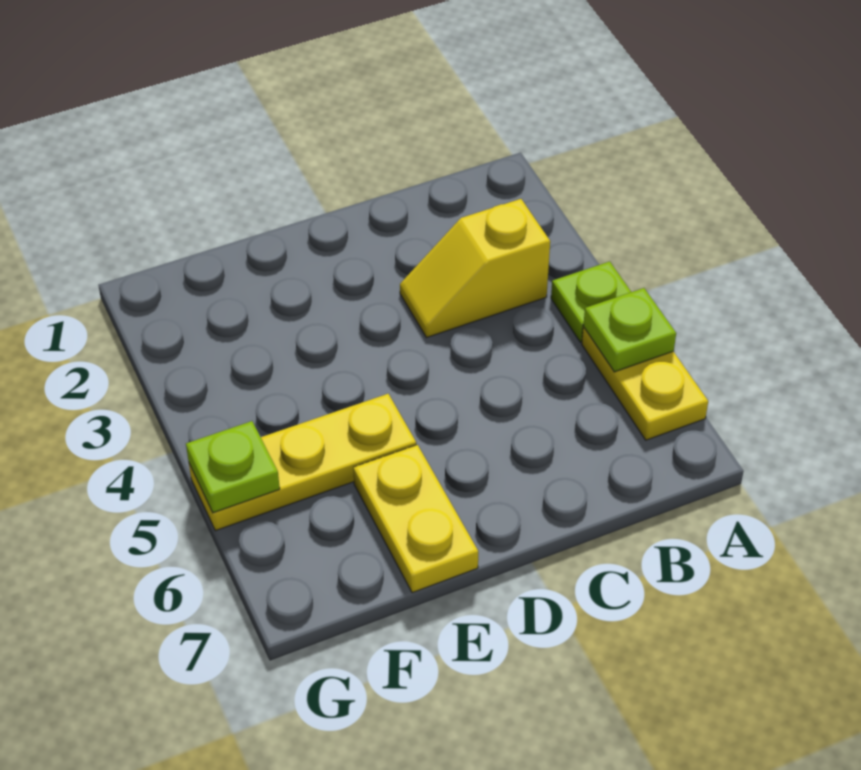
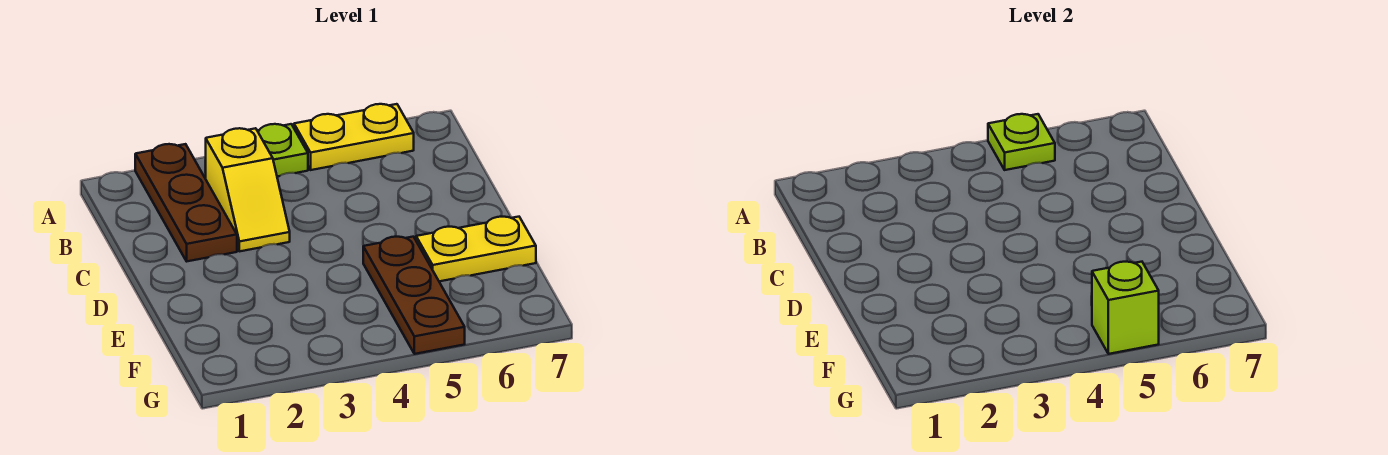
none -> brown plate A2:C2 level 1
yellow plate E5:G5 level 1 -> brown plate E5:G5 level 1
lime plate G5 level 2 -> lime brick G5 level 2

